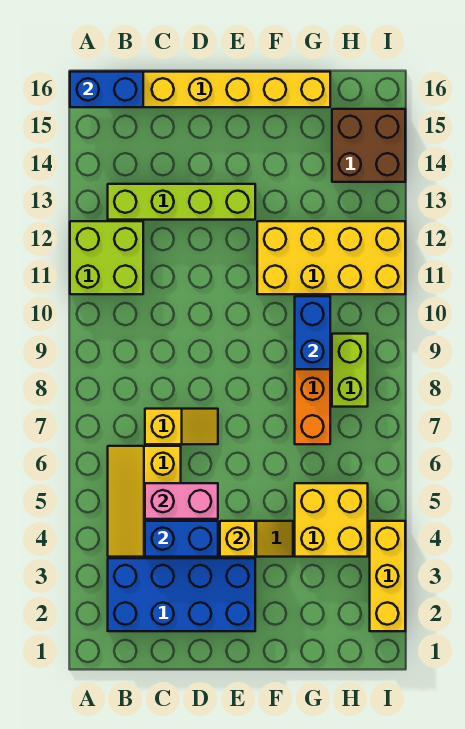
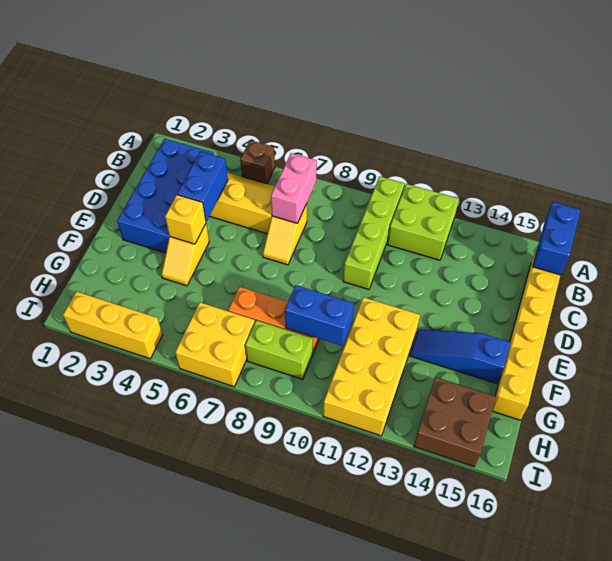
none -> brown brick A5 level 1
lime brick B13:E13 level 1 -> lime brick A10:D10 level 1
pink brick C5:D5 level 2 -> pink brick B7:C7 level 2
none -> blue slope F13:F15 level 1 top 15
yellow brick G4:H5 level 1 -> yellow brick H6:I7 level 1

